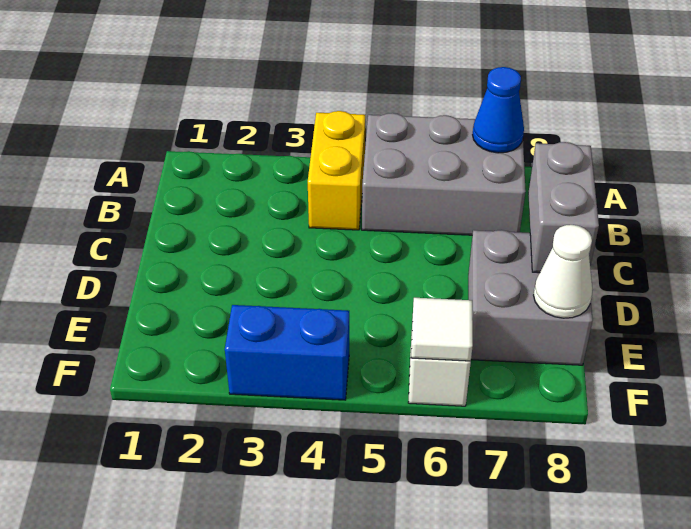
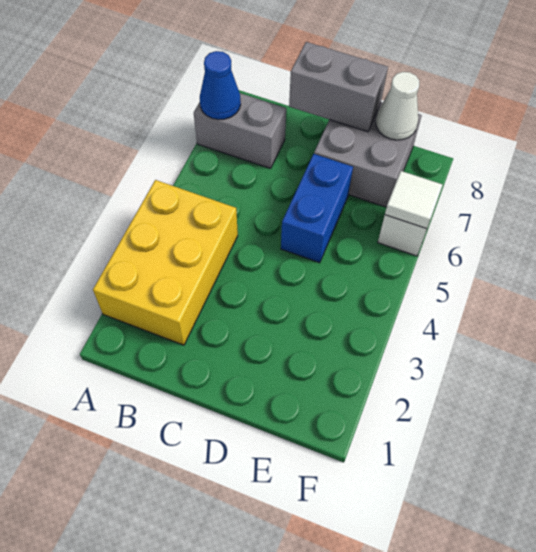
yellow brick A4:B4 level 1 -> yellow brick A2:B4 level 1
grey brick A5:B7 level 1 -> grey brick A7:B7 level 1
blue brick F3:F4 level 1 -> blue brick D5:D6 level 1

